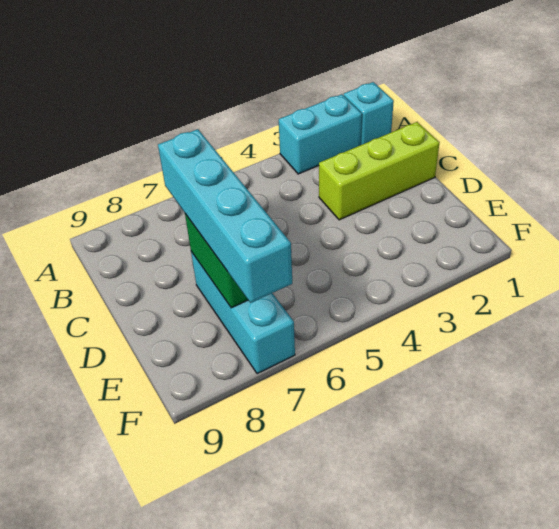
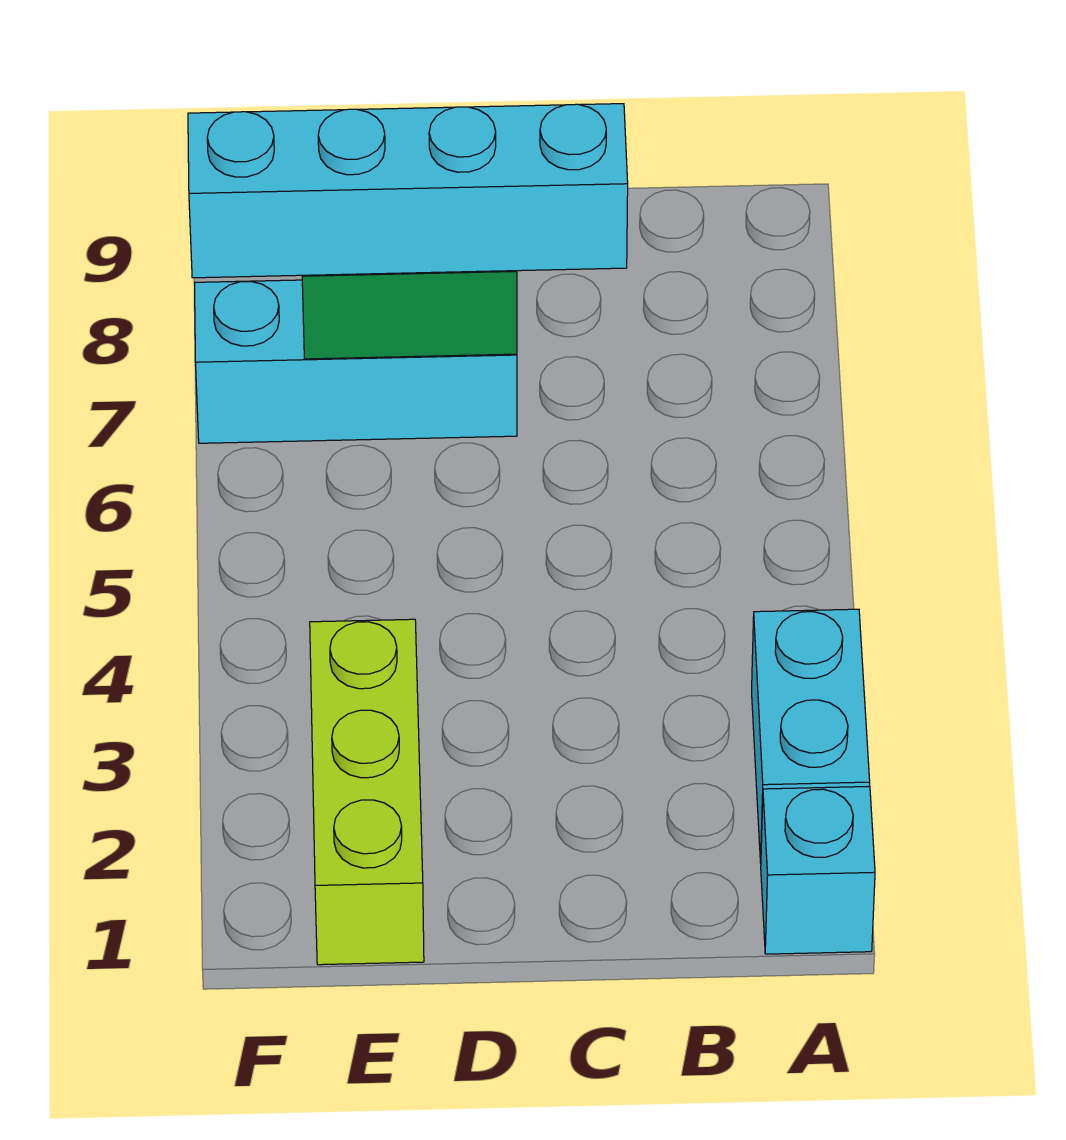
lime brick C1:C3 level 1 -> lime brick E1:E3 level 1

